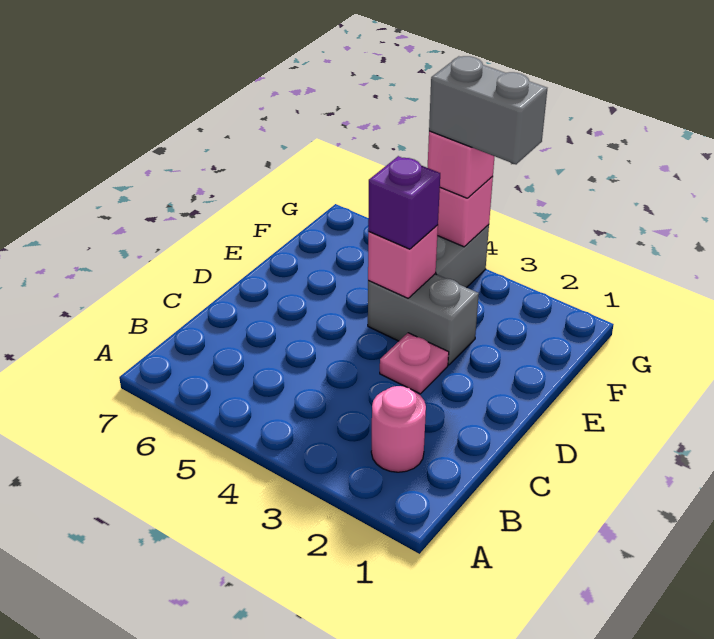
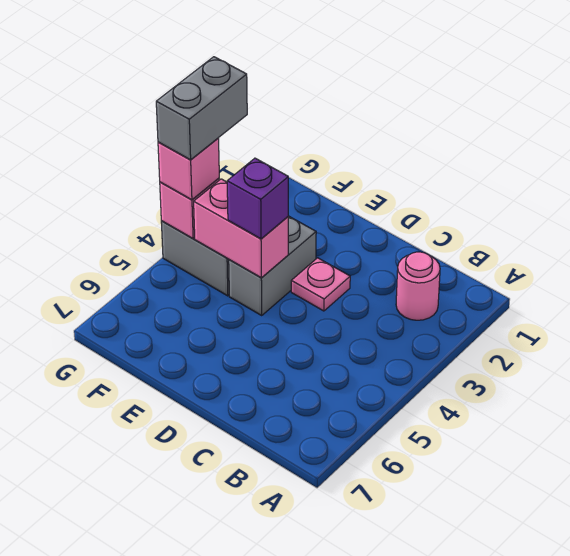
pink brick E4 level 2 -> pink brick E4:F4 level 2

